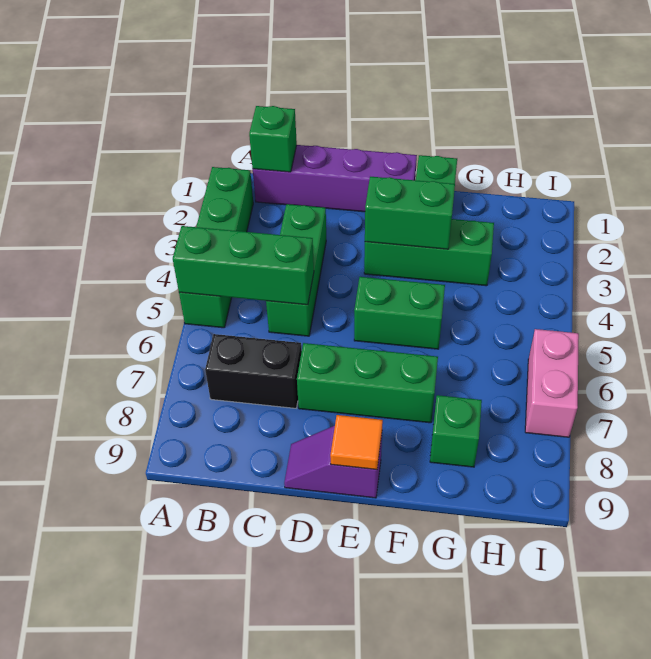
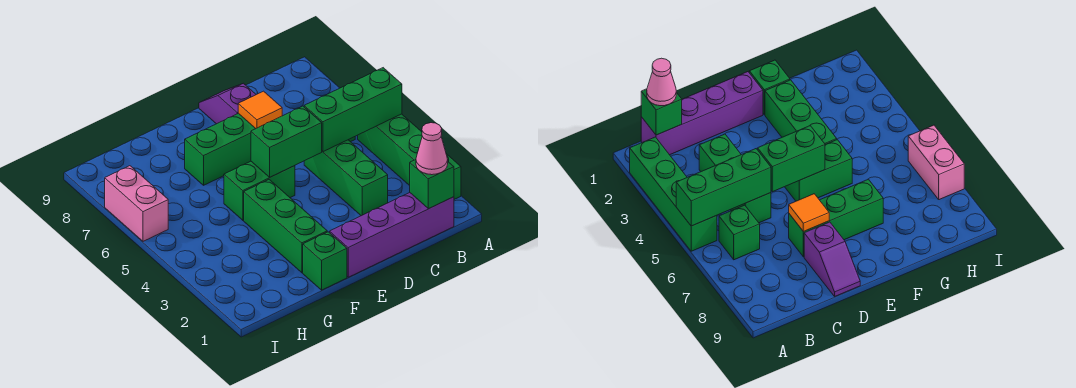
none -> pink cone B1 level 3
black brick B7:C7 level 1 -> none
purple slope D9:E9 level 1 top E -> purple slope D8:D9 level 1 top 8
green brick E3:G3 level 1 -> green brick F2:F4 level 1
green brick E3:F3 level 2 -> green brick D5:E5 level 2
orange tile E9 level 2 -> orange tile D7 level 2
green brick G8 level 1 -> green brick B6 level 1

